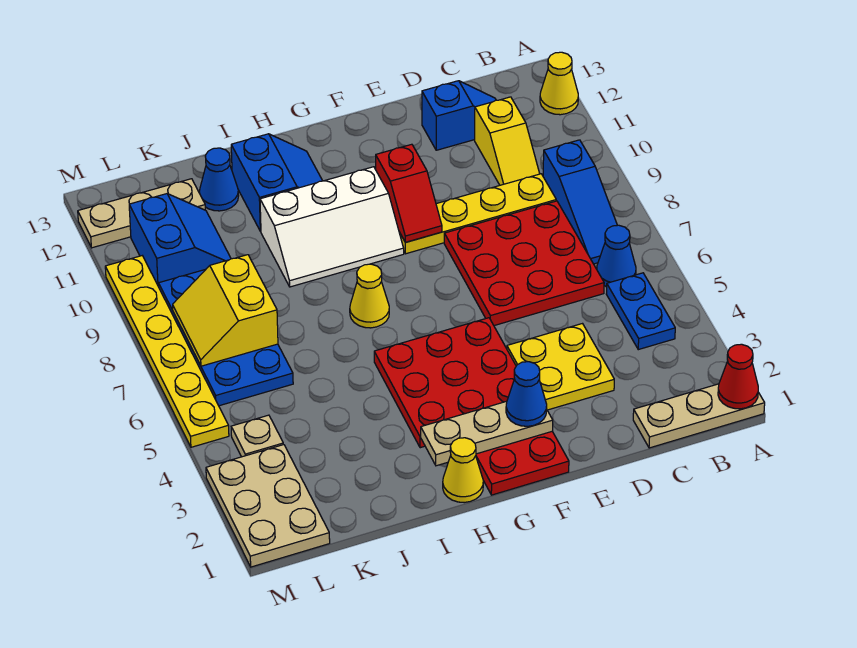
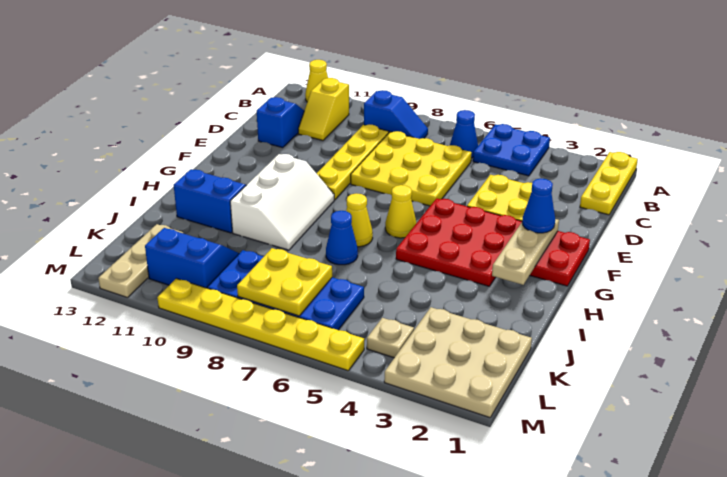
tan plate A1:C1 level 1 -> yellow plate A1:C1 level 1
red cone A1 level 2 -> none
blue plate B4:B5 level 1 -> blue plate A4:B5 level 1
blue slope B7:B9 level 1 top 9 -> blue slope B8:B9 level 1 top 9
red plate C6:E8 level 1 -> yellow plate C6:E8 level 1
yellow slope C10:C11 level 1 top 11 -> yellow slope B11:C11 level 1 top B
red slope F9:F10 level 2 top 10 -> none
yellow cone H1 level 1 -> yellow cone G6 level 1
blue cone J12 level 1 -> blue cone I7 level 1
yellow slope K7:L8 level 2 top K -> yellow plate K7:L8 level 2
tan plate L1:M3 level 1 -> tan plate K1:M3 level 1

